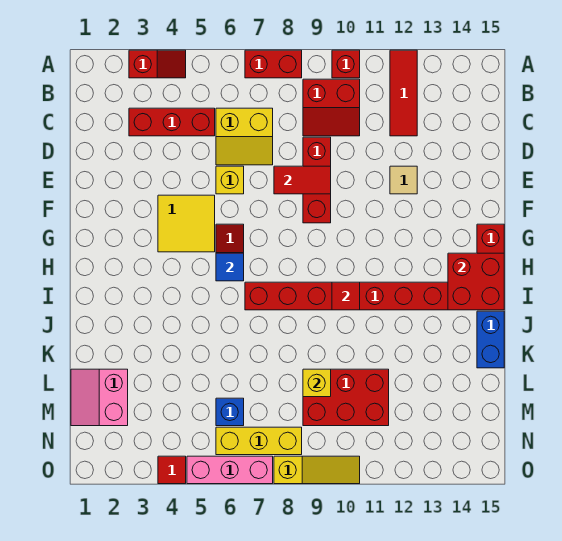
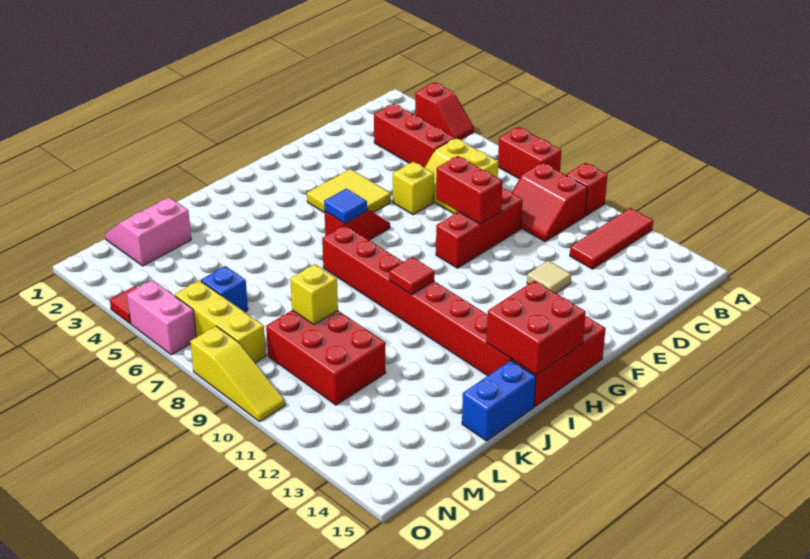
red tile E8:E9 level 2 -> red brick E8:E9 level 2
pink brick O5:O7 level 1 -> pink brick O5:O6 level 1

